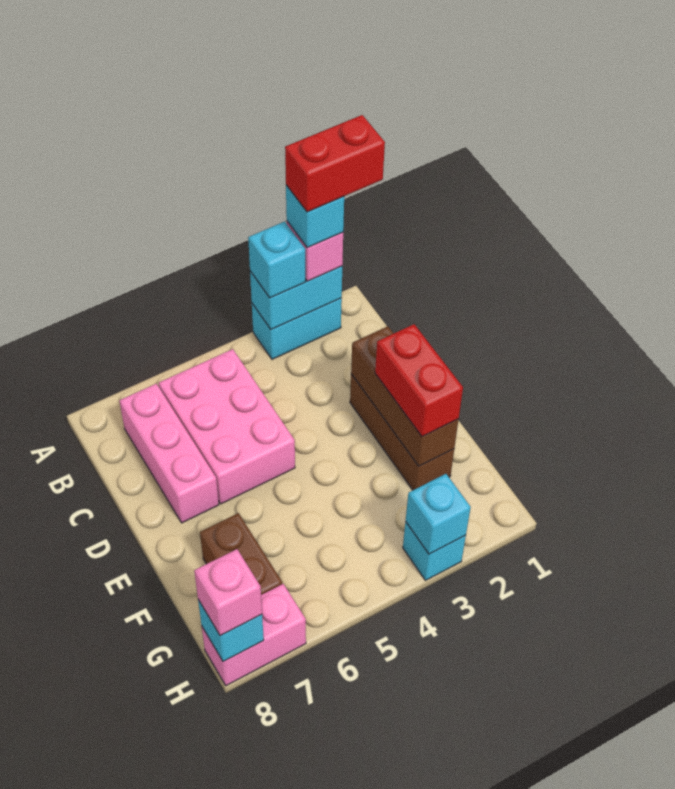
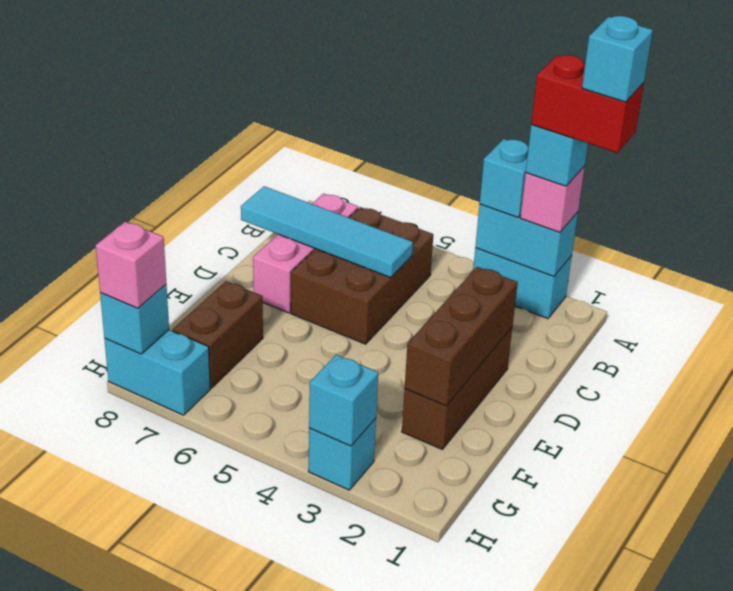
none -> cyan brick A1 level 6
pink brick B5:D6 level 1 -> brown brick B5:D6 level 1
none -> cyan tile C5:C8 level 2
red brick E2:F2 level 3 -> none
pink brick H7:H8 level 1 -> cyan brick H7:H8 level 1

